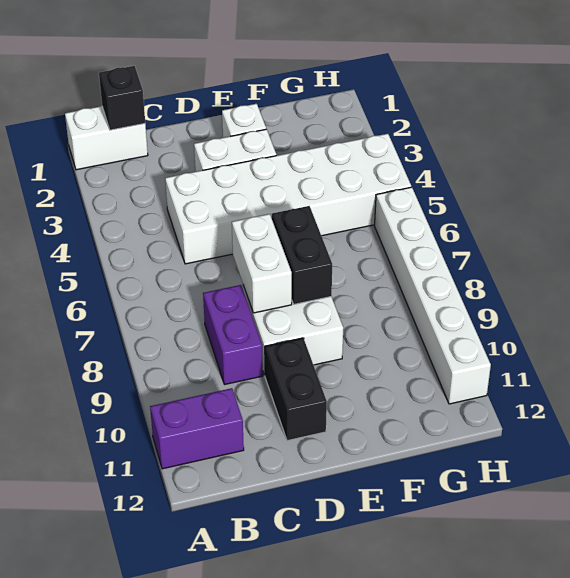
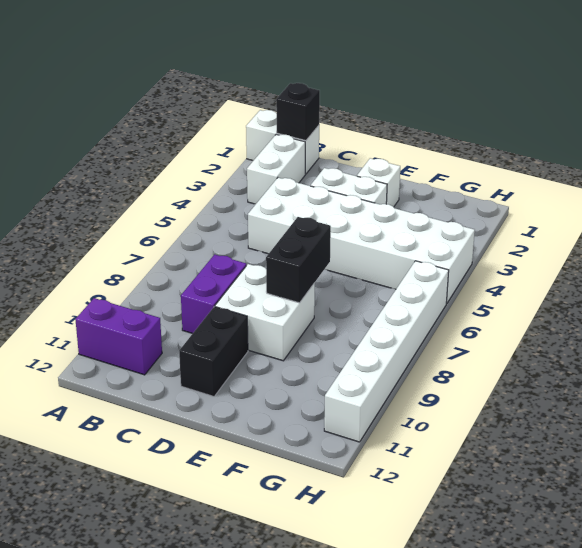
white brick D7:D8 level 2 -> white brick B2:B3 level 1

